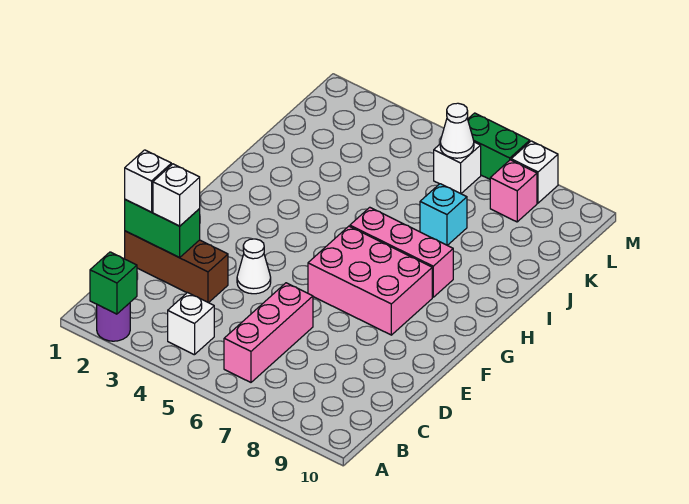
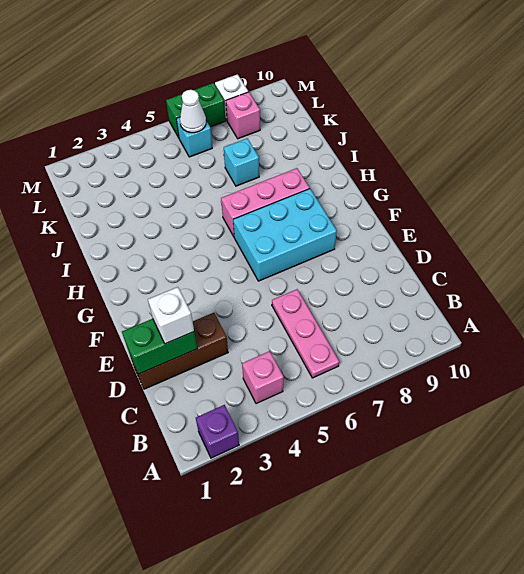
purple round brick A2 level 1 -> purple brick A2 level 1
green brick A2 level 2 -> none
white brick B4 level 1 -> pink brick B4 level 1
pink brick B6:D6 level 1 -> pink plate B6:D6 level 1
white brick D1 level 3 -> none
white cone E4 level 1 -> none
pink brick F6:G8 level 1 -> cyan brick F6:G8 level 1
white brick L6 level 1 -> cyan brick L6 level 1

